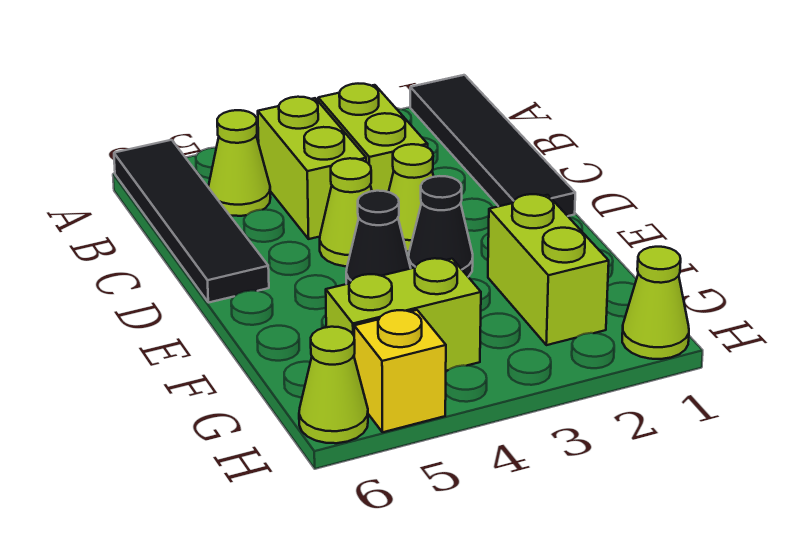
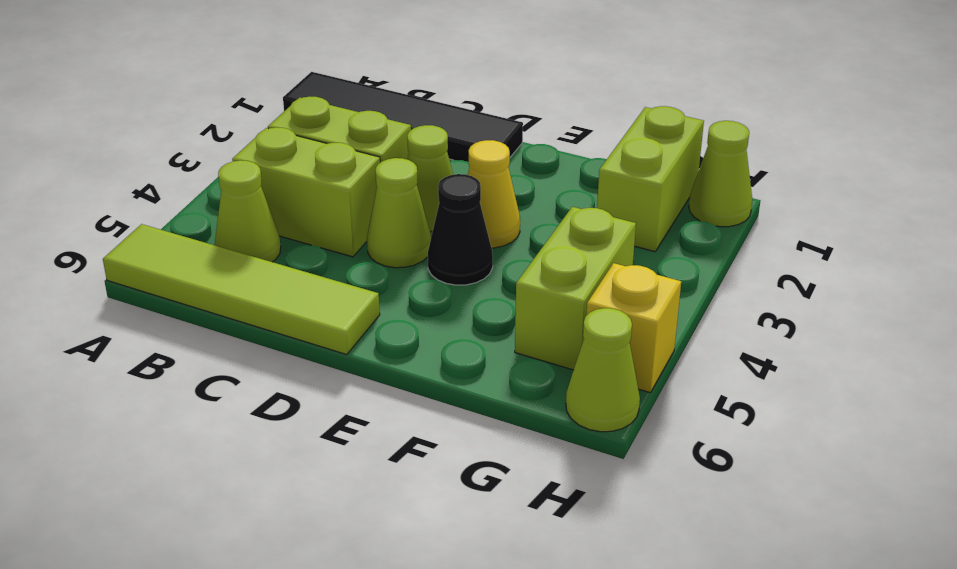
black tile A6:D6 level 1 -> lime tile A6:D6 level 1
black cone E3 level 1 -> yellow cone E3 level 1
lime brick F2:G2 level 1 -> lime brick G1:G2 level 1

